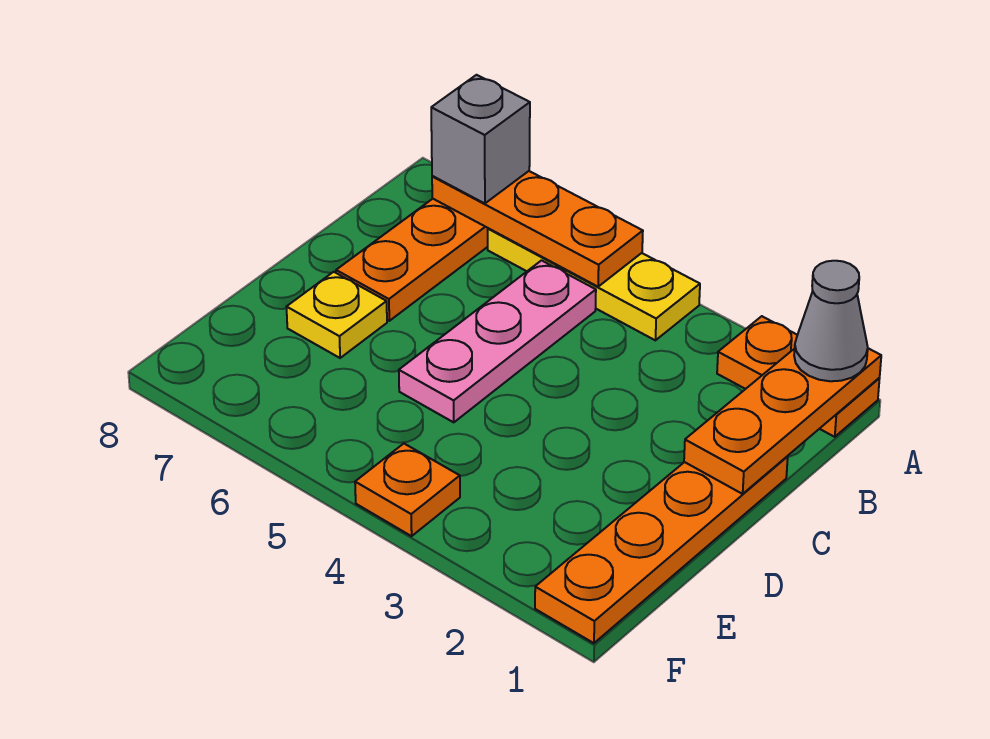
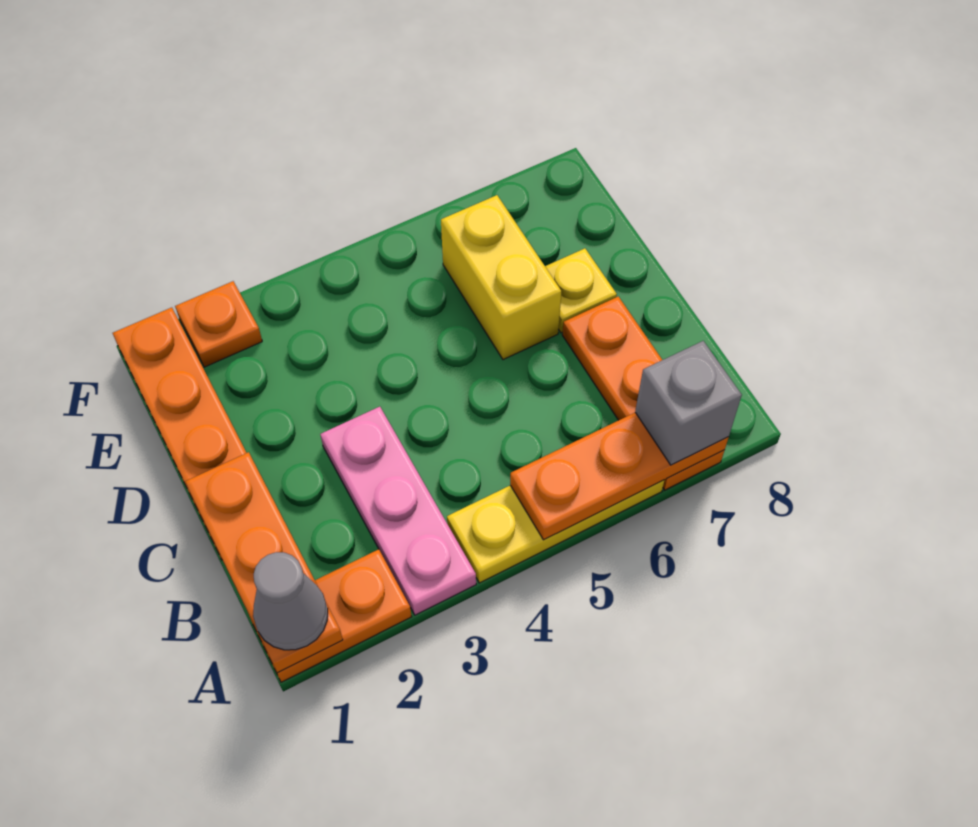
pink plate B5:D5 level 1 -> pink plate A3:C3 level 1
none -> yellow brick D6:E6 level 1
orange plate F4 level 1 -> orange plate F2 level 1

